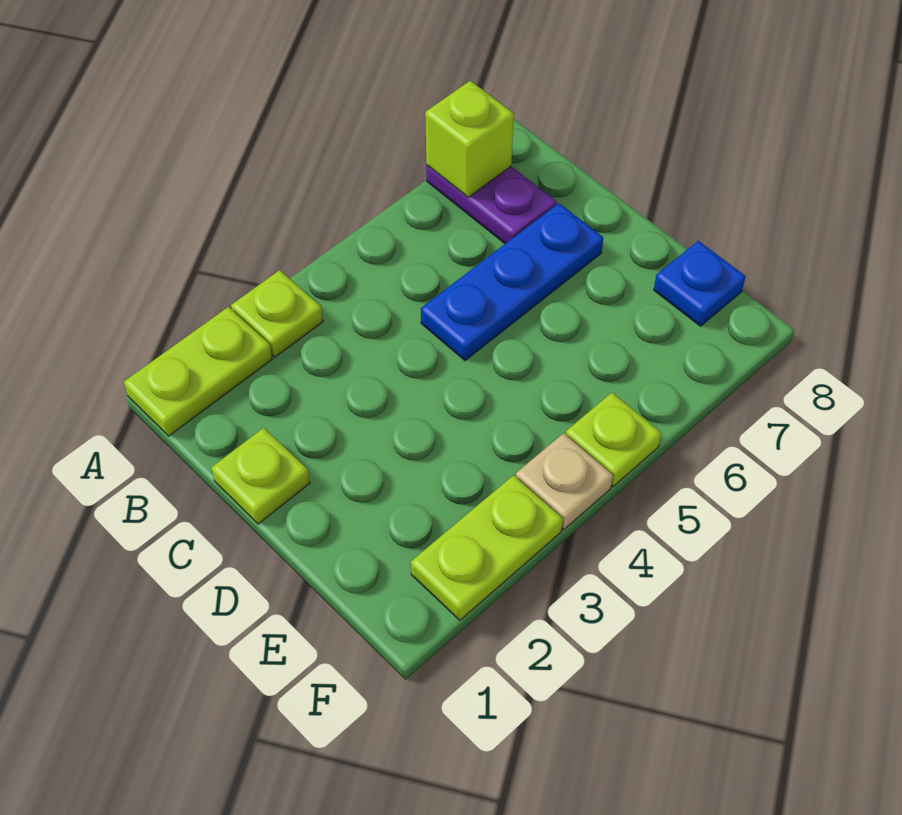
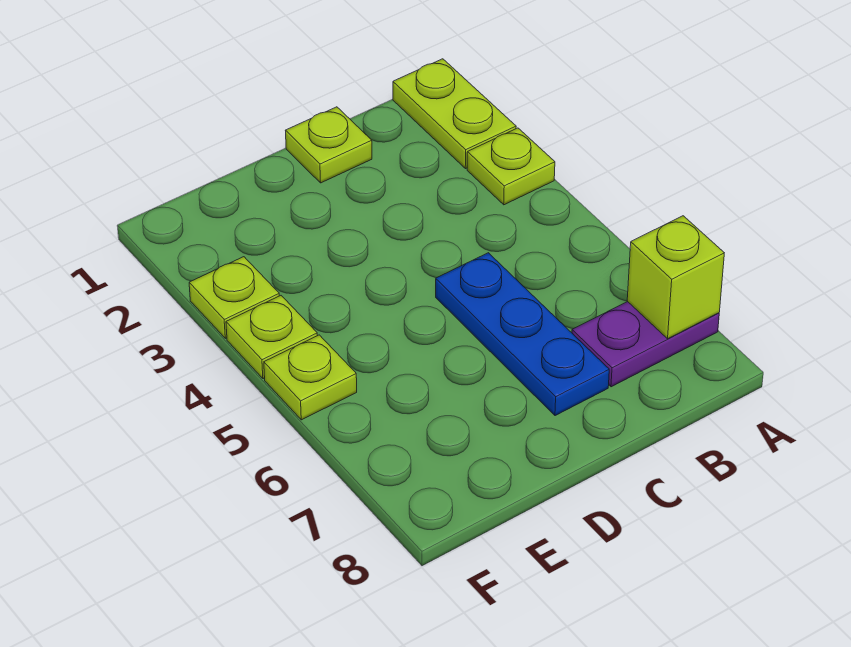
blue plate E8 level 1 -> none
lime plate F2:F3 level 1 -> lime plate F3 level 1
tan plate F4 level 1 -> lime plate F4 level 1

